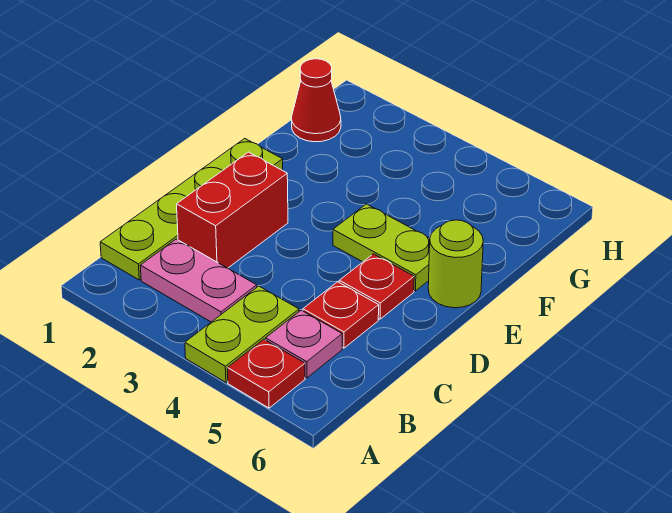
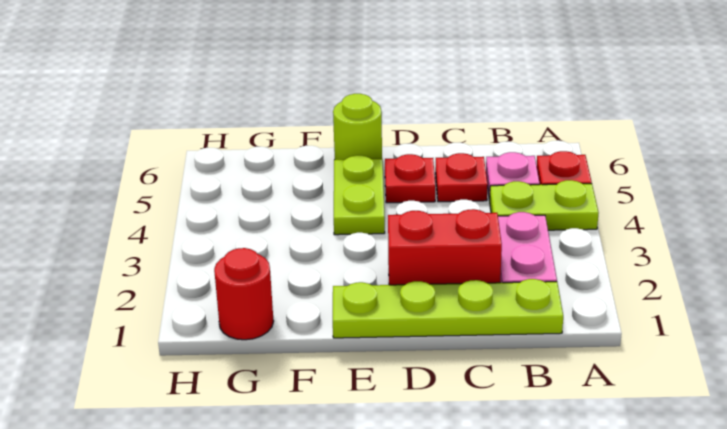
red cone G1 level 1 -> red round brick G1 level 1

